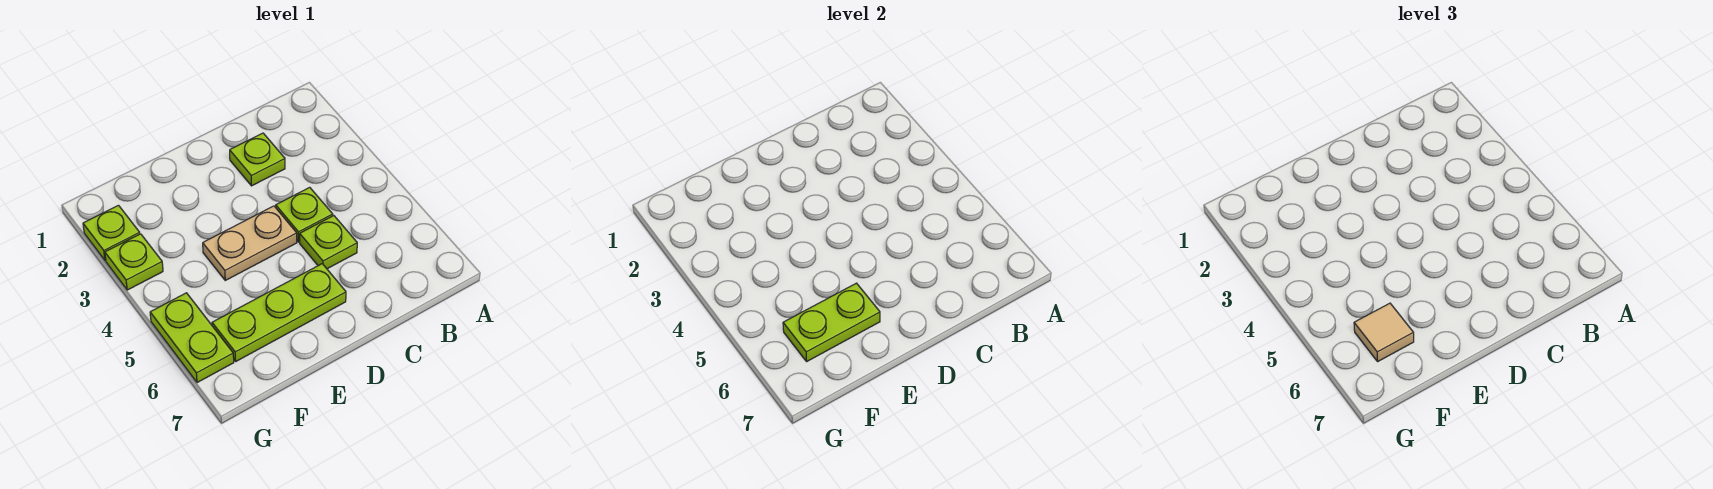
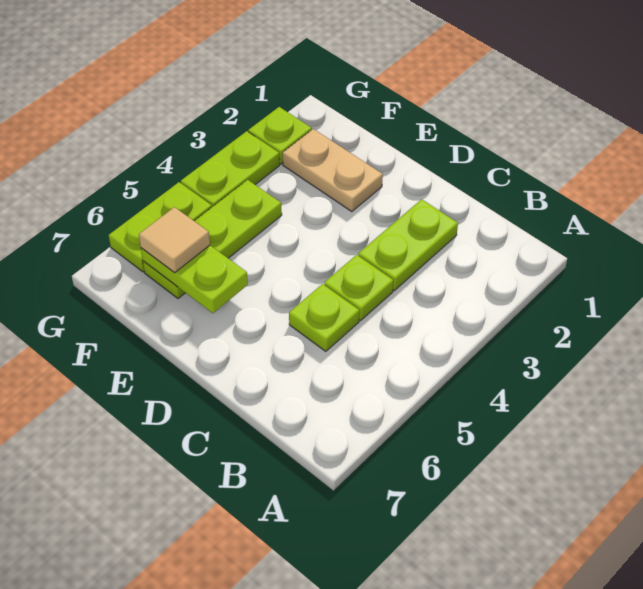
lime plate C2 level 1 -> lime plate C2:C3 level 1
tan plate D4:E4 level 1 -> tan plate E2:F2 level 1
lime plate D6:F6 level 1 -> lime plate F4:F6 level 1
lime plate G3 level 1 -> lime plate G3:G4 level 1

